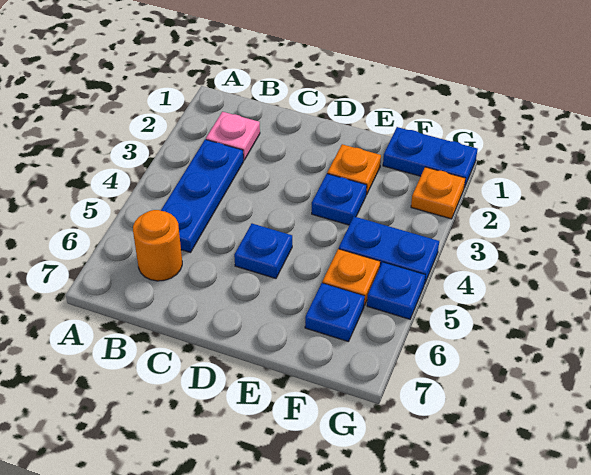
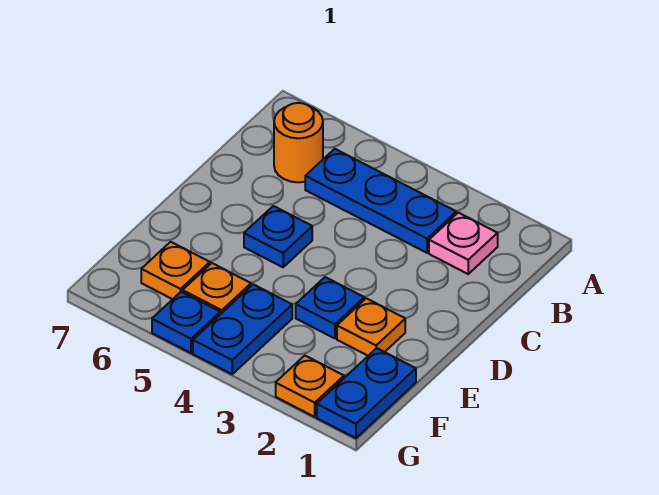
blue plate F6 level 1 -> orange plate F6 level 1

